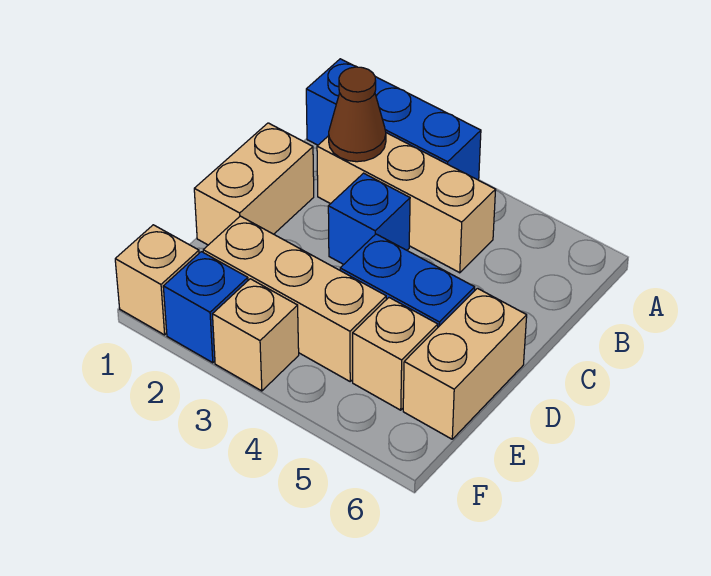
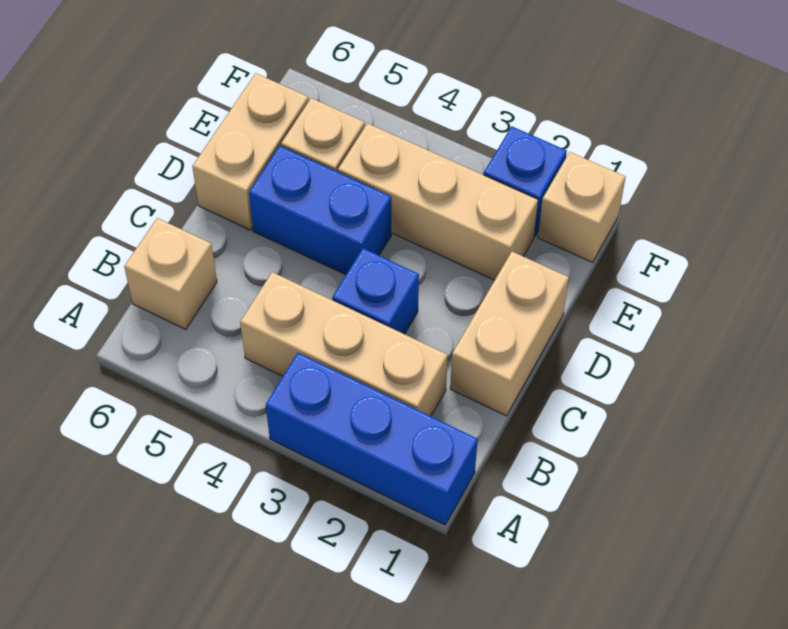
brown cone B2 level 2 -> none
tan brick F3 level 1 -> tan brick B6 level 1

